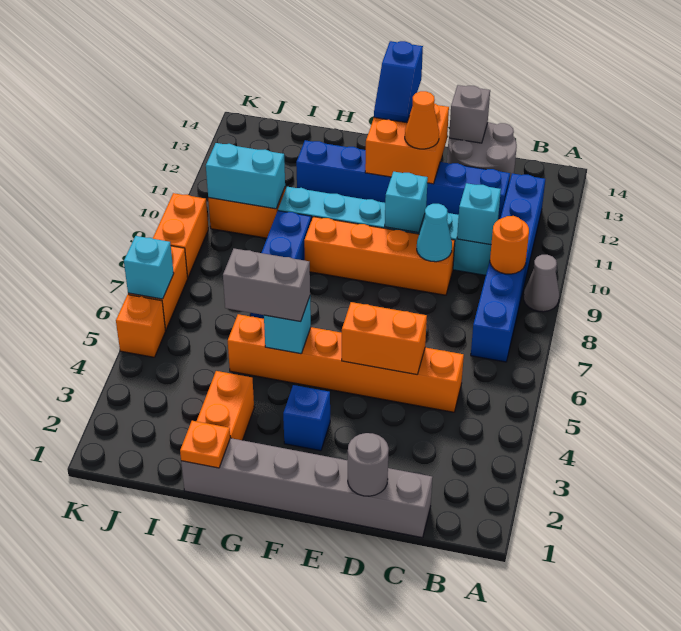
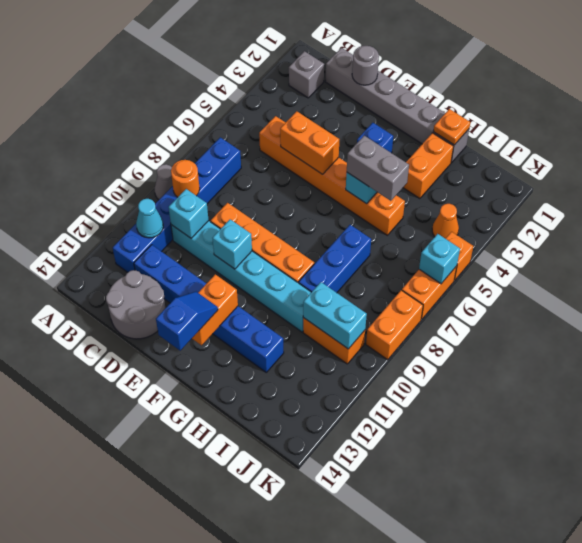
cyan cone D9 level 2 -> cyan cone B11 level 2
grey brick D14 level 2 -> grey brick B2 level 1
orange brick E12:F13 level 2 -> orange brick F12:F13 level 2
orange cone E12 level 3 -> orange cone J4 level 1

